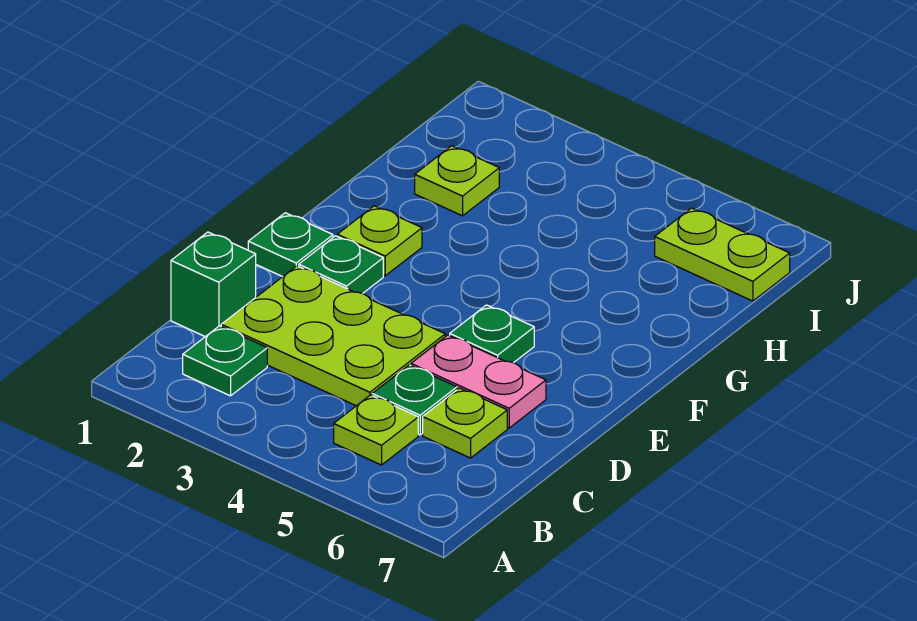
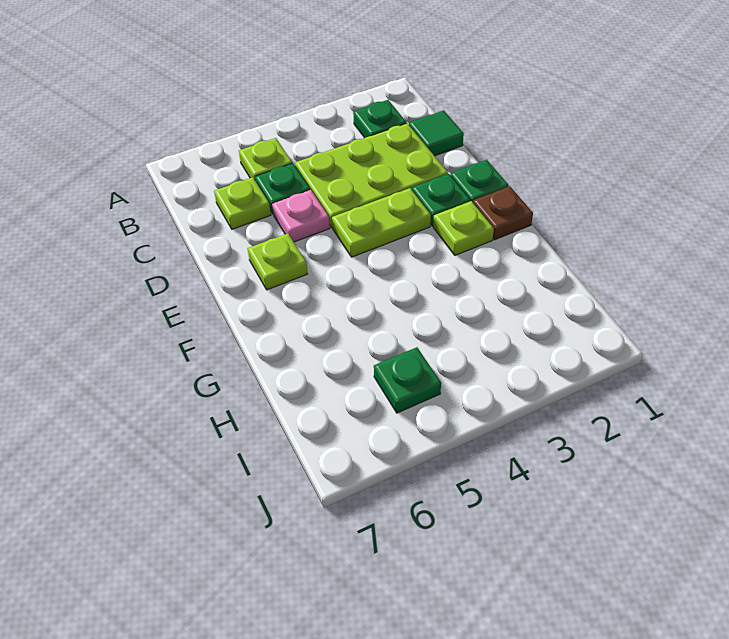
green brick C1 level 1 -> green tile C1 level 1
pink plate D5:D6 level 1 -> pink plate D5 level 1
green plate E5 level 1 -> green plate I5 level 1
none -> brown plate F1 level 1
lime plate H2 level 1 -> lime plate E6 level 1
lime plate I6:I7 level 1 -> lime plate E3:E4 level 1

